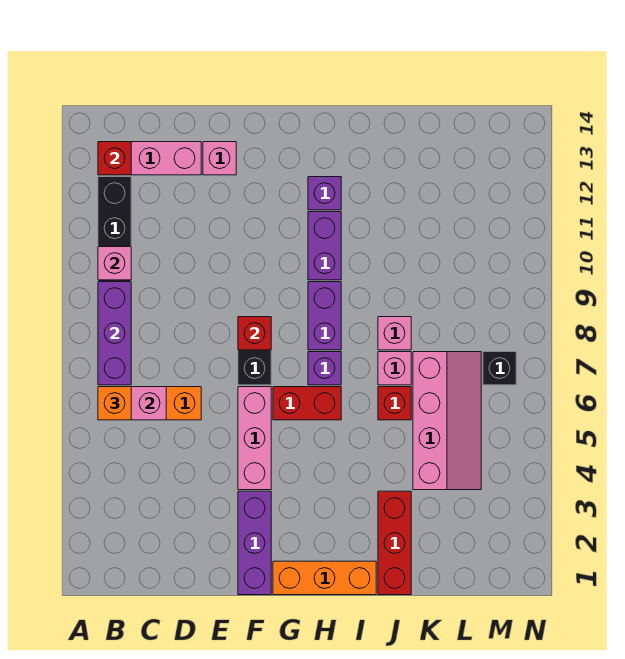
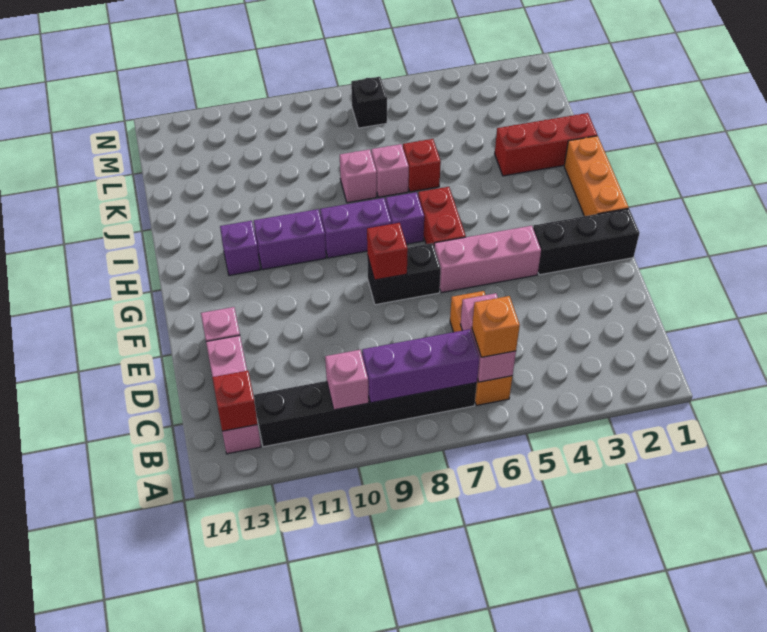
purple brick F1:F3 level 1 -> black brick F1:F3 level 1
pink slope K4:L7 level 1 top K -> none

